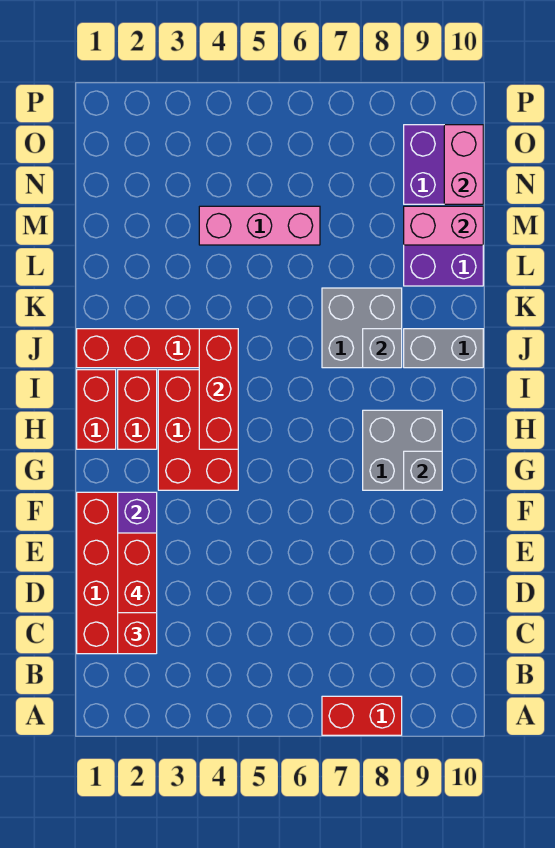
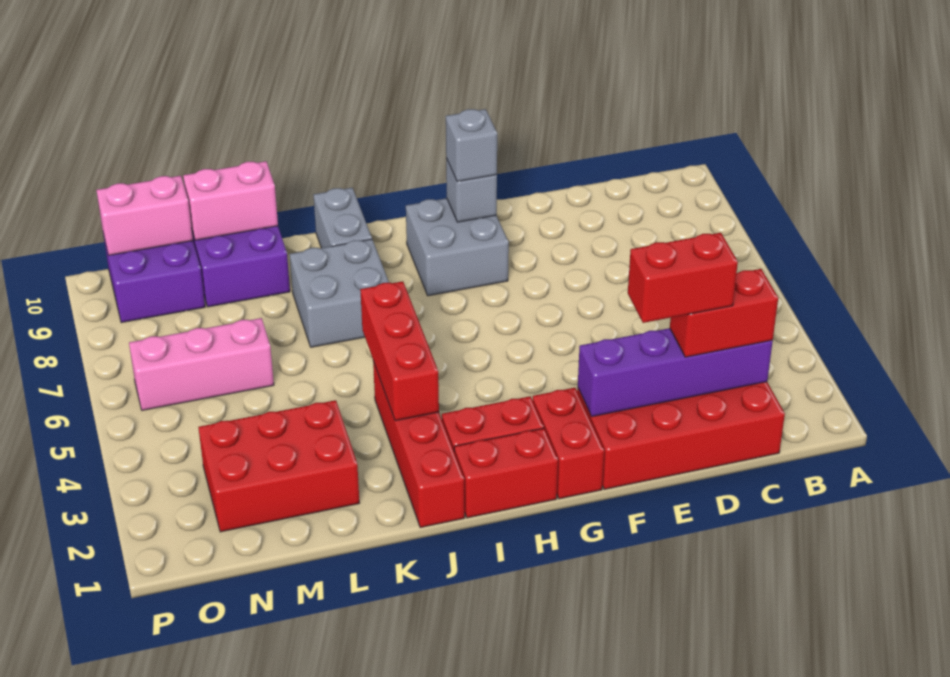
red brick A7:A8 level 1 -> red brick G1:G2 level 1
red brick G3:I4 level 1 -> red brick L2:N3 level 1
red brick H4:J4 level 2 -> red brick J3:J5 level 2
grey brick J8 level 2 -> grey brick G9 level 3
pink brick M4:M6 level 1 -> pink brick M6:O6 level 1
pink brick M9:M10 level 2 -> pink brick L10:M10 level 2

